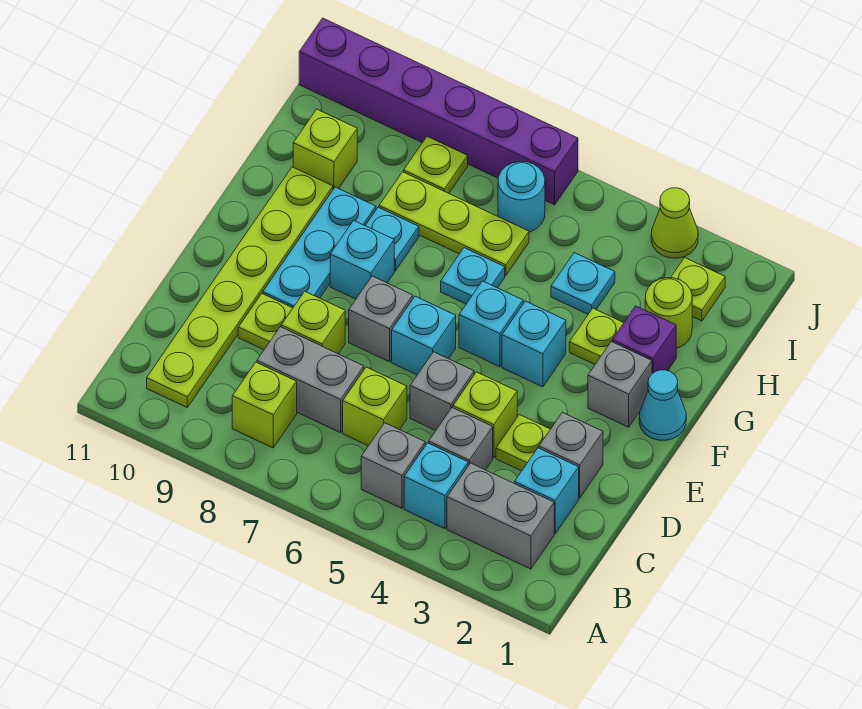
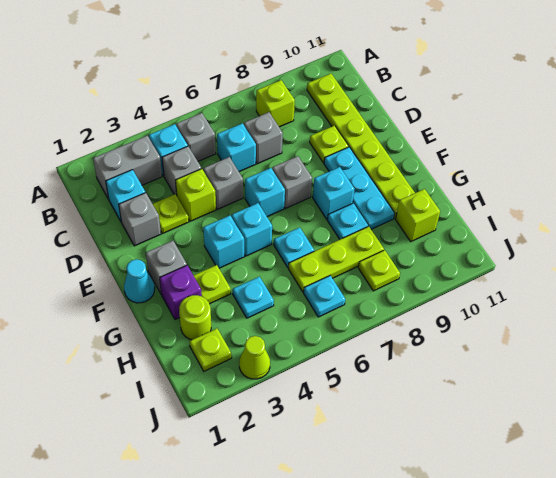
lime brick C6 level 1 -> cyan brick C6 level 1
grey brick C7:C8 level 1 -> grey brick C7 level 1
lime brick D8 level 1 -> none
cyan round brick I6 level 1 -> cyan plate I6 level 1
purple brick J6:J11 level 1 -> none

